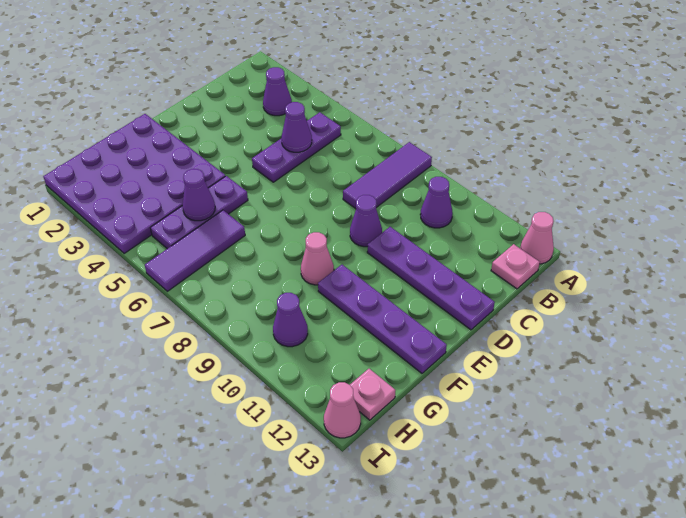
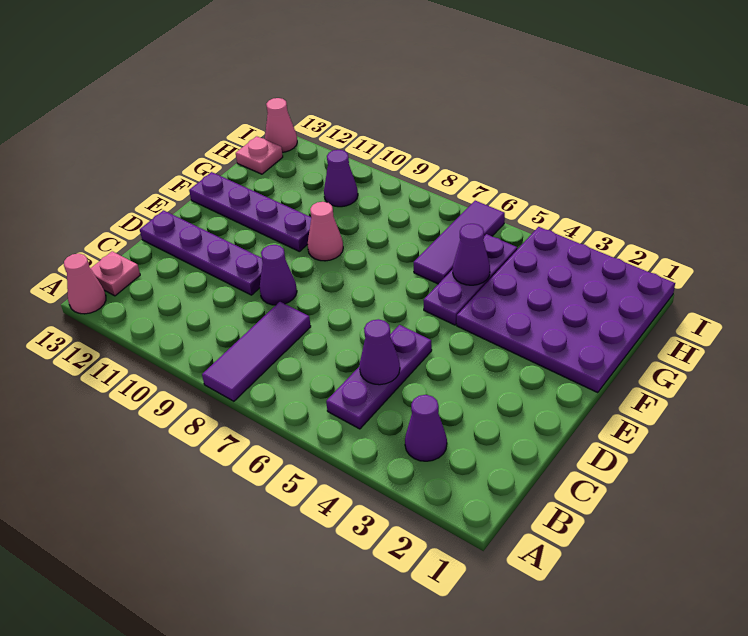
purple cone B10 level 1 -> none

